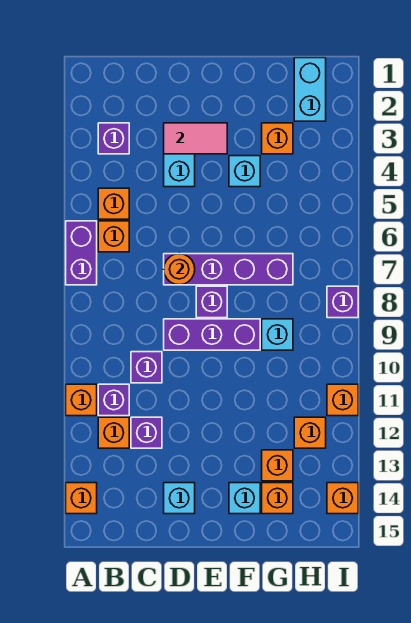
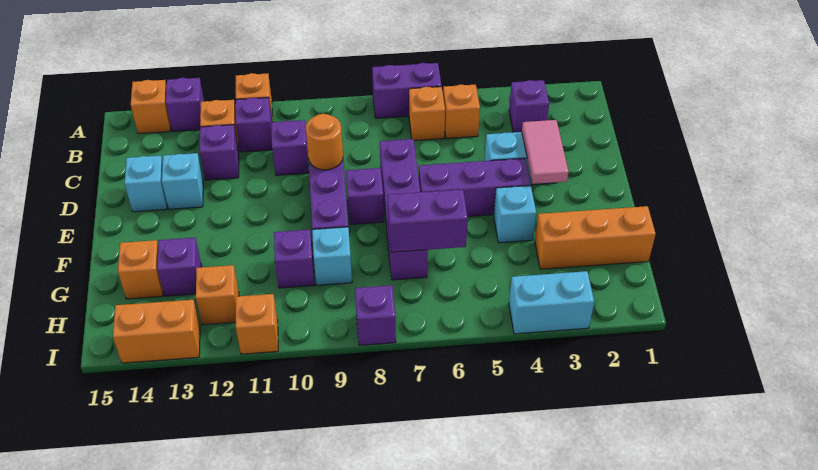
none -> purple brick A13 level 1
orange round brick D7 level 2 -> orange round brick D9 level 2
none -> purple brick E4:E6 level 1
cyan brick F14 level 1 -> cyan brick D13 level 1
orange brick G3 level 1 -> orange brick G1:G3 level 1
none -> purple brick G6:G7 level 2
none -> purple brick G10 level 1
orange brick G13 level 1 -> purple brick G13 level 1
cyan brick H1:H2 level 1 -> cyan brick I3:I4 level 1
orange brick I14 level 1 -> orange brick I13:I14 level 1

